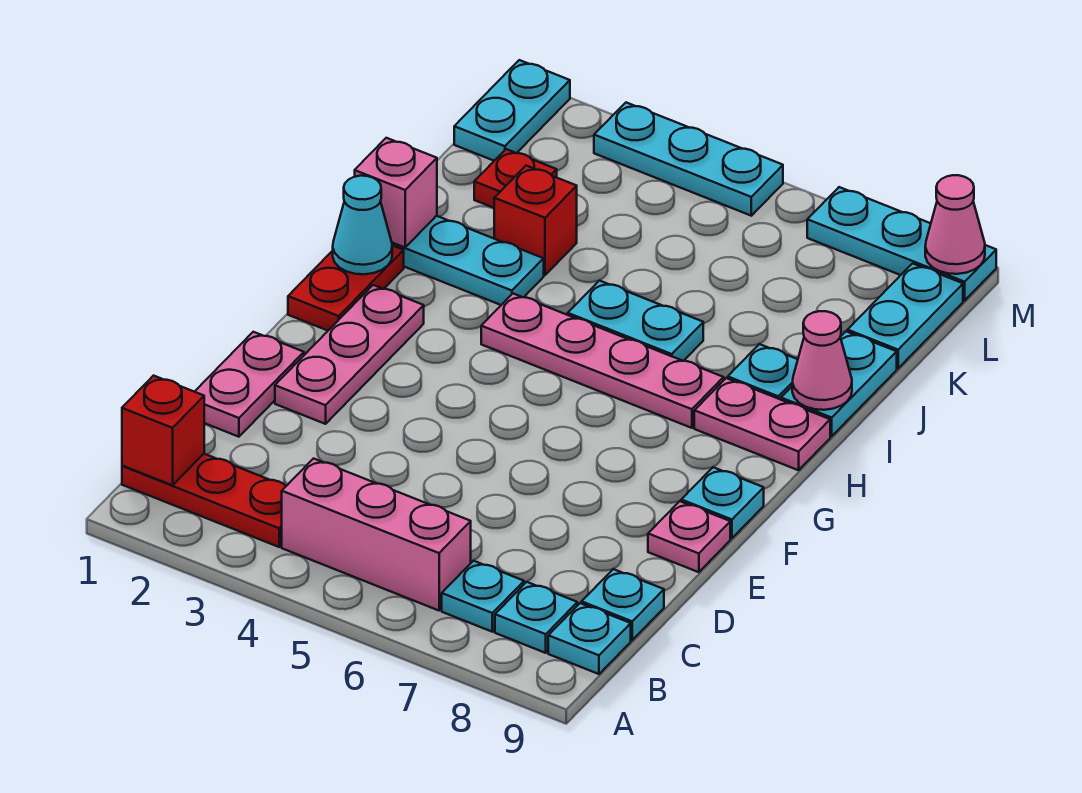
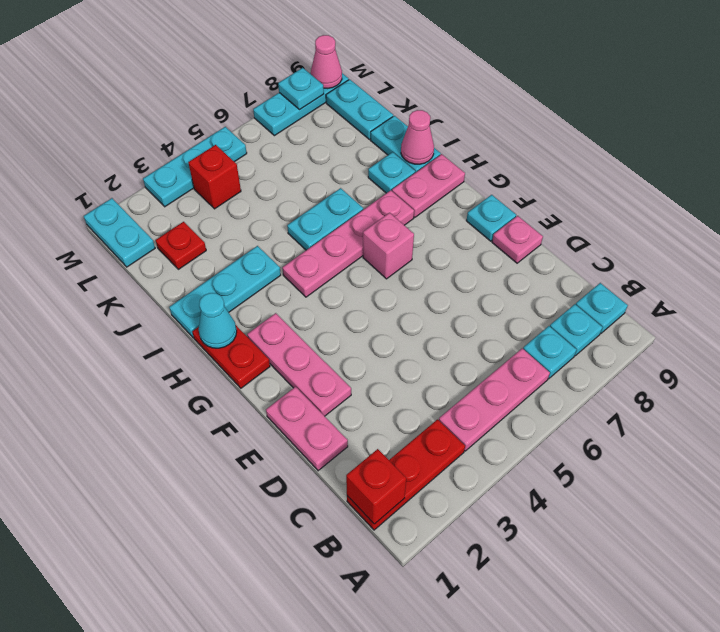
pink brick B4:B6 level 1 -> pink plate B4:B6 level 1
cyan plate C9 level 1 -> cyan plate M8 level 2
pink brick I1 level 2 -> pink brick G6 level 1
red brick J3 level 1 -> red brick L4 level 1

